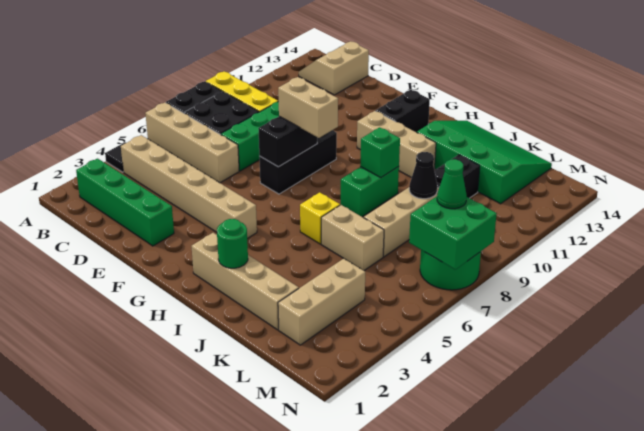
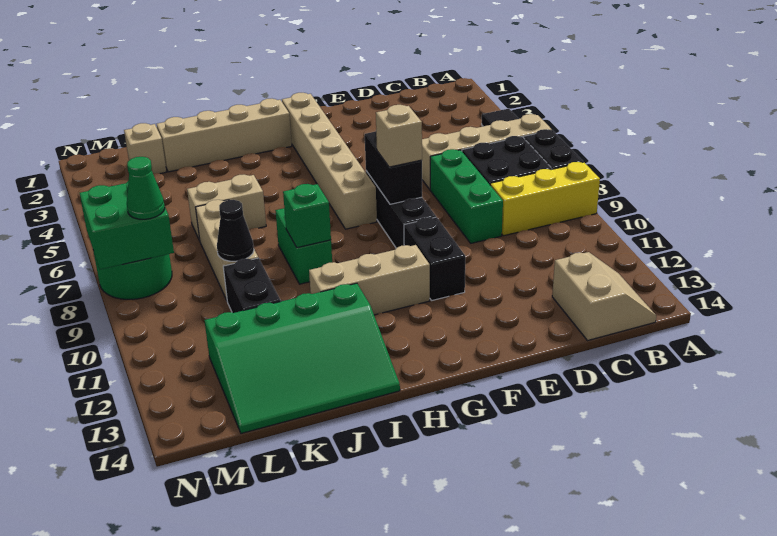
green brick B2:E2 level 1 -> none
tan brick B4:G4 level 1 -> tan brick G2:G7 level 1
tan brick F8:G8 level 3 -> tan brick F8 level 3
black brick G12:G13 level 1 -> black brick F10:F11 level 1
green round brick I2 level 2 -> none
yellow brick I6 level 1 -> none
tan brick L2:L4 level 1 -> tan brick L2 level 1

